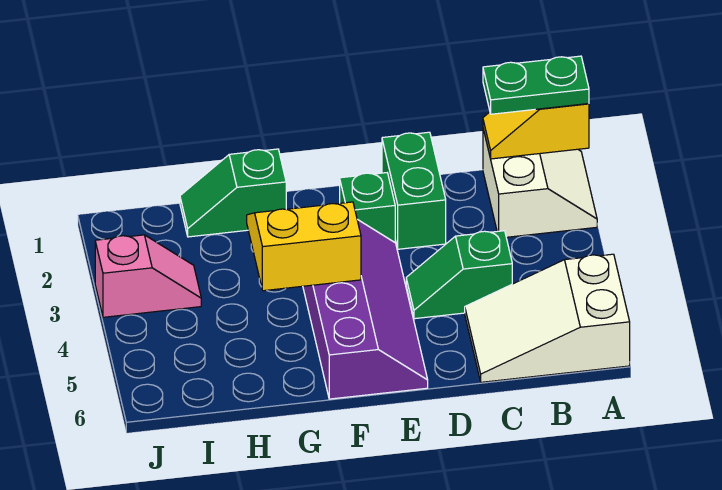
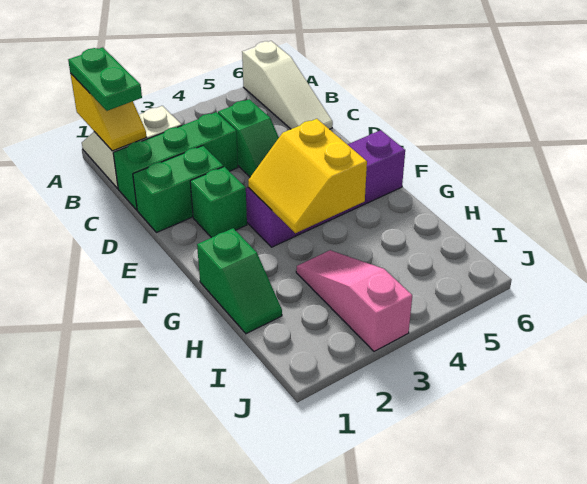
white slope A5:C6 level 1 top A -> white slope A6:C6 level 1 top A
none -> green brick C1:C3 level 1
pink slope I3:J3 level 1 top J -> pink slope H3:J3 level 1 top J

